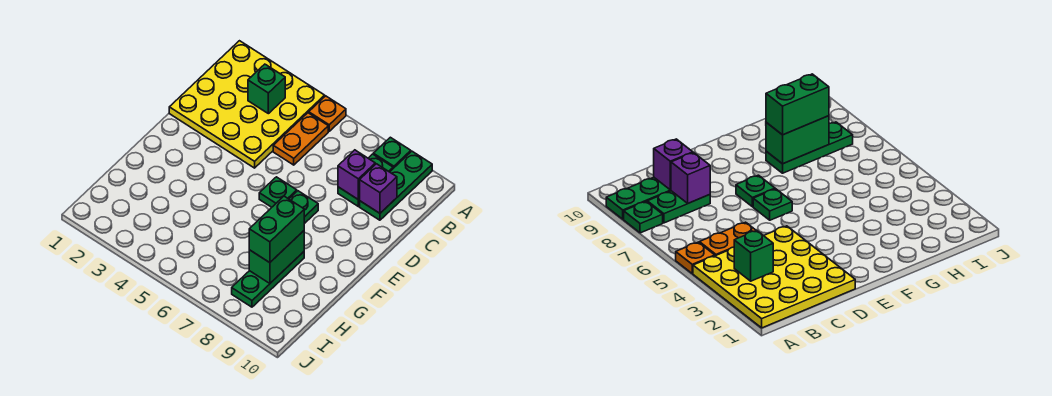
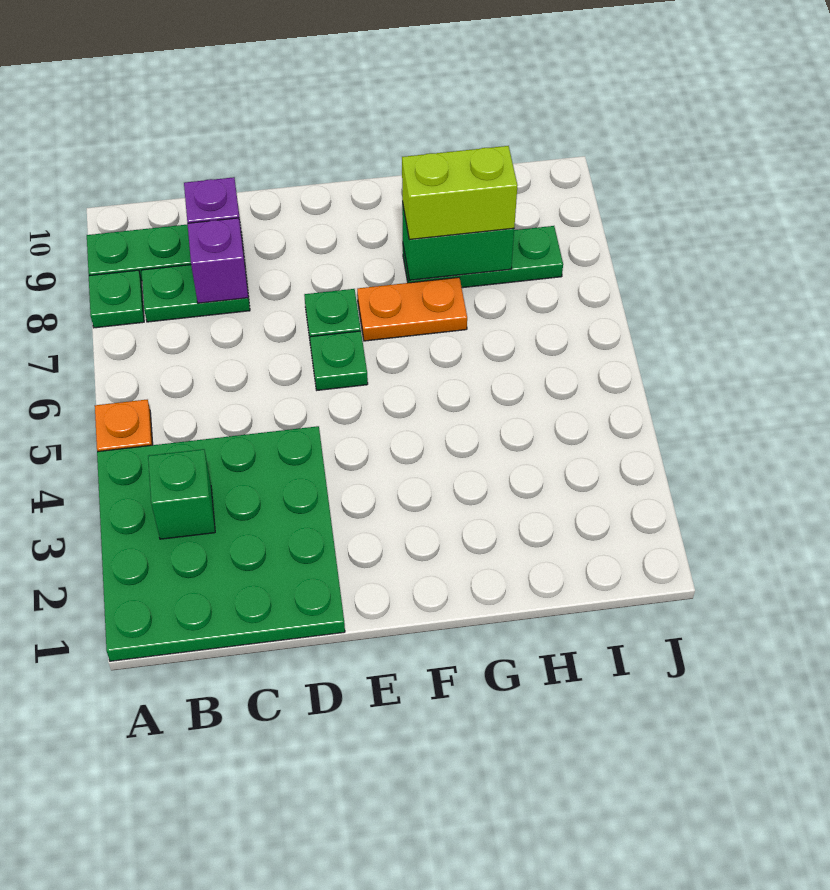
yellow plate A1:D4 level 1 -> green plate A1:D4 level 1
orange plate B5:C5 level 1 -> orange plate F7:G7 level 1
green brick G8:H8 level 3 -> lime brick G8:H8 level 3

